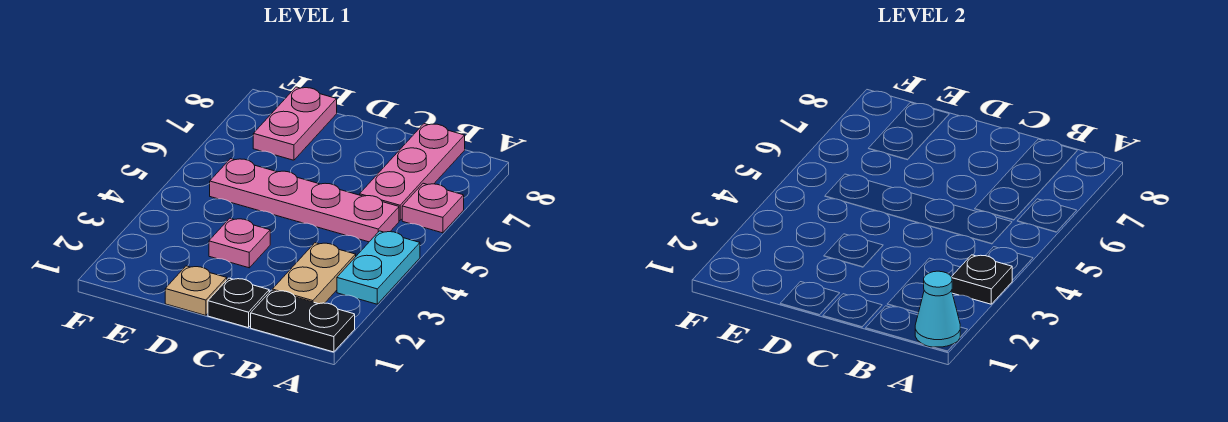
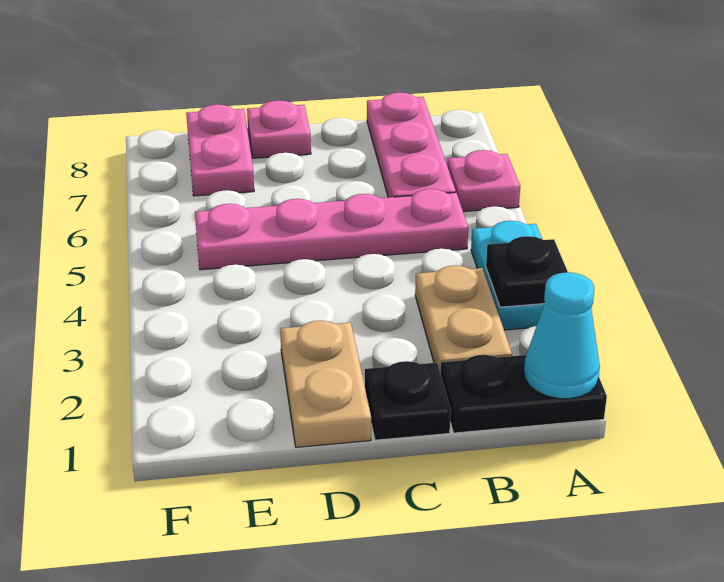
tan plate D1 level 1 -> tan plate D1:D2 level 1
pink plate D3 level 1 -> pink plate D8 level 1

